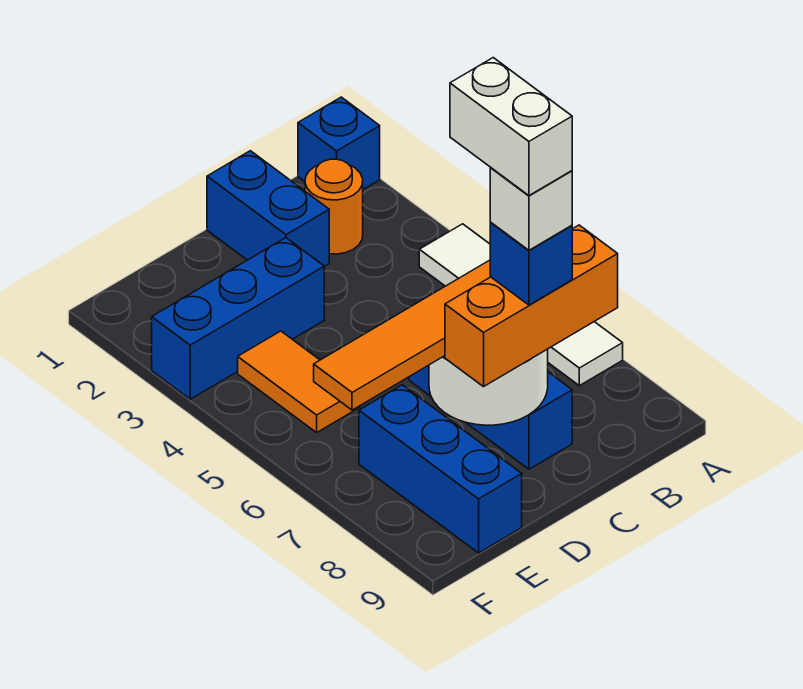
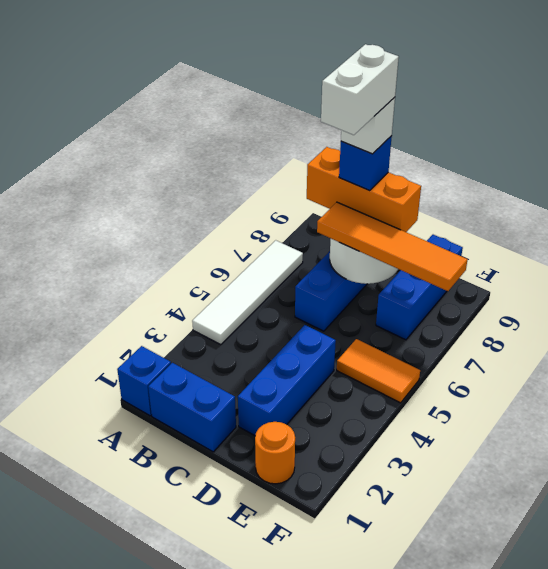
orange round brick B2 level 1 -> orange round brick E1 level 1
blue brick C1:C2 level 1 -> blue brick B1:C1 level 1
blue brick D3:F3 level 1 -> blue brick D2:D4 level 1
orange tile E4:E5 level 1 -> orange tile E5:F5 level 1

